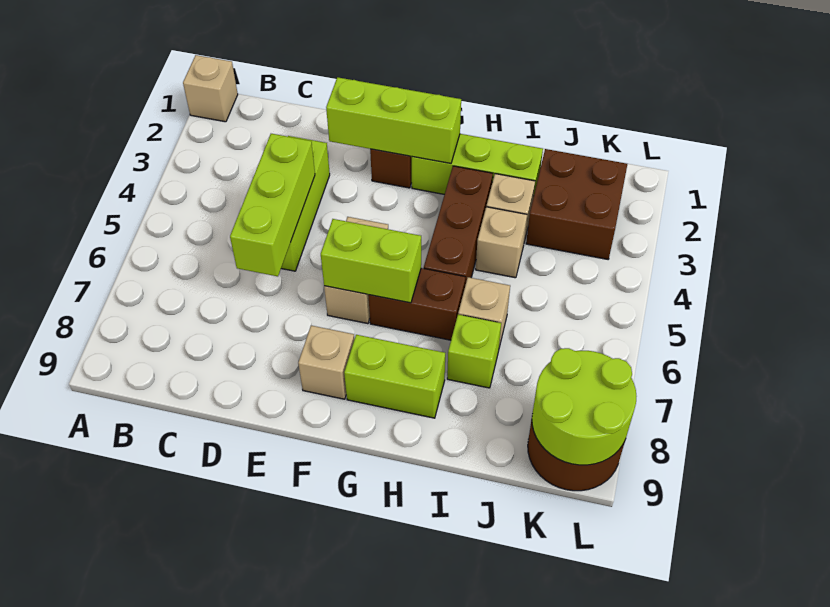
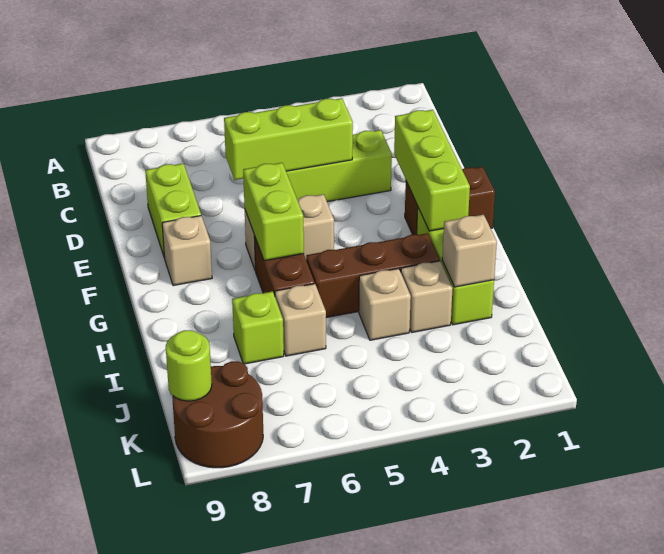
tan brick A1 level 1 -> tan brick I2 level 2
lime brick G8:H8 level 1 -> lime brick D8:E8 level 1
brown brick J2:K3 level 1 -> none
lime round brick K8:L9 level 2 -> lime round brick K9 level 2

